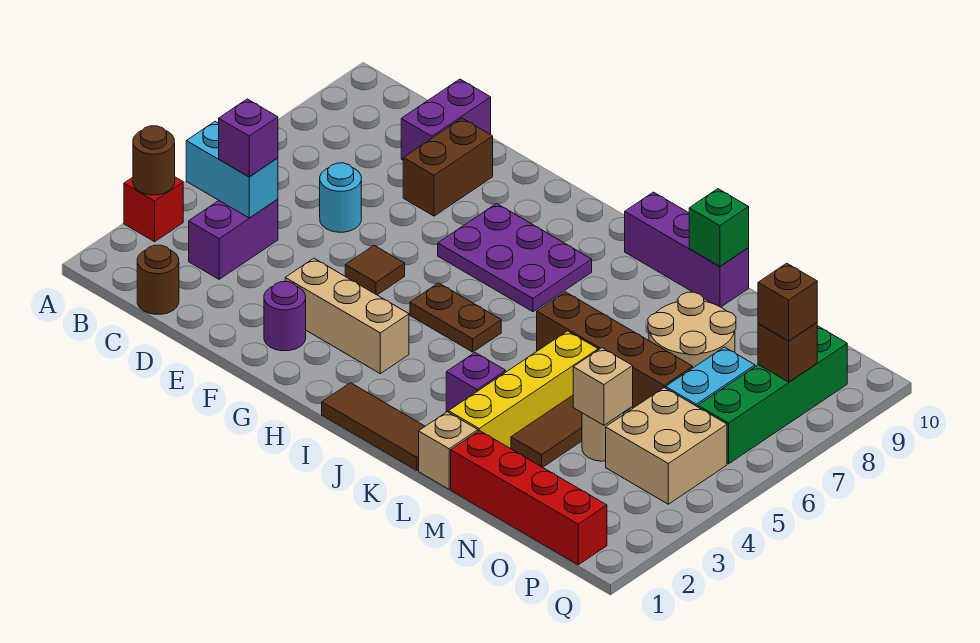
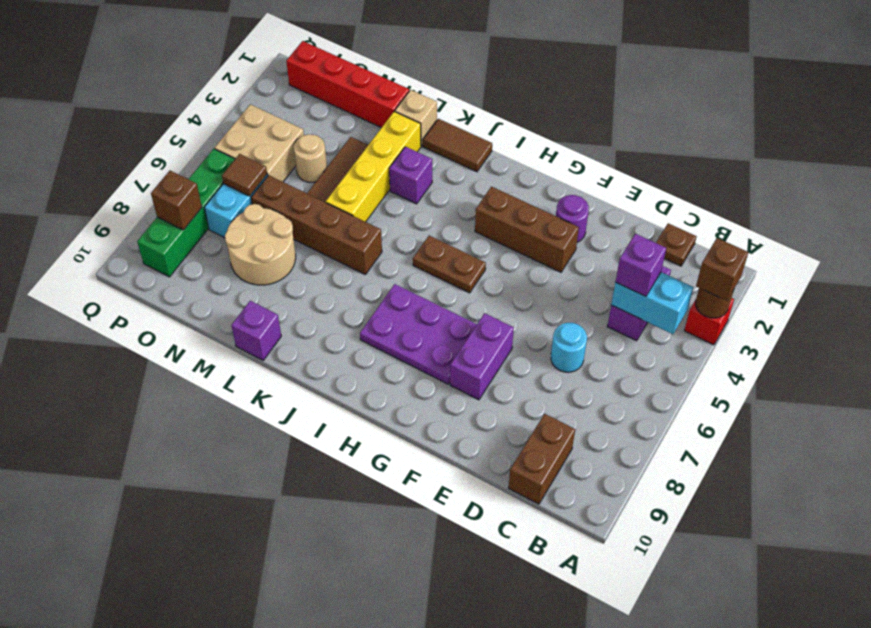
brown round brick C1 level 1 -> brown plate C1 level 1
purple brick D9:D10 level 1 -> purple brick F7:F8 level 1
brown brick E8:E9 level 1 -> brown brick C9:C10 level 1
tan brick F3:H3 level 1 -> brown brick F3:H3 level 1
brown tile F5 level 1 -> brown tile O6 level 2
brown tile I1:K1 level 1 -> brown tile J1:K1 level 1
purple brick J10:L10 level 1 -> purple brick L10 level 1
green brick L10 level 2 -> none
tan brick N4 level 2 -> none
brown brick P8 level 3 -> brown brick A3 level 3

